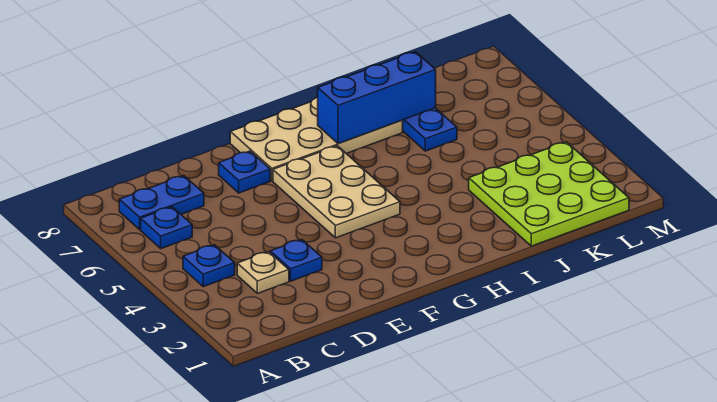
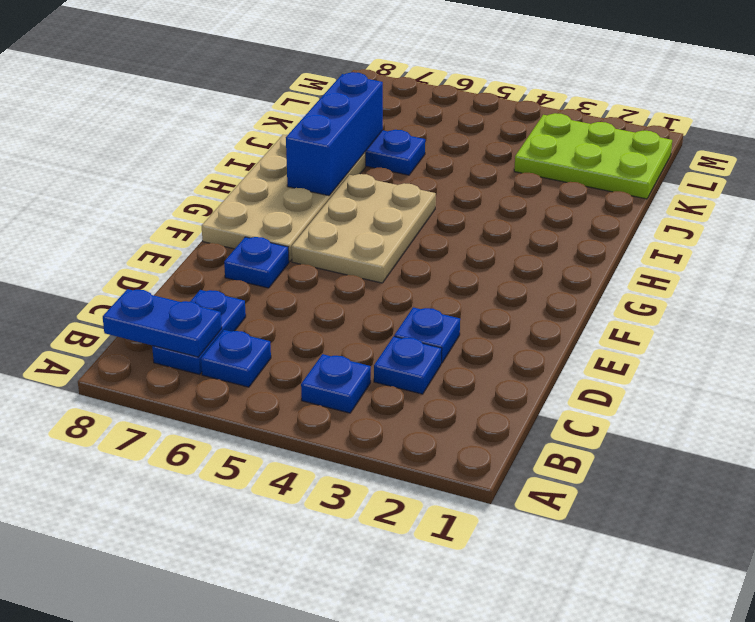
none -> blue plate B7:B8 level 2
tan plate C3 level 1 -> blue plate C3 level 1
tan plate F4:G6 level 1 -> tan plate F5:H6 level 1
lime plate J1:L3 level 1 -> lime plate K1:L3 level 1

